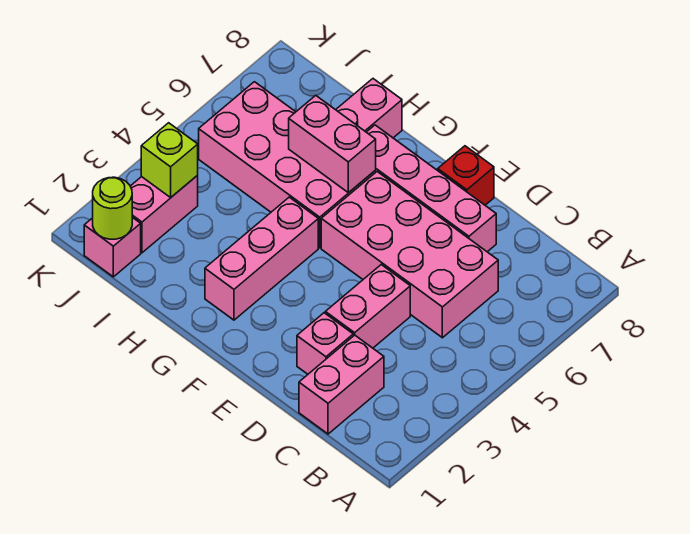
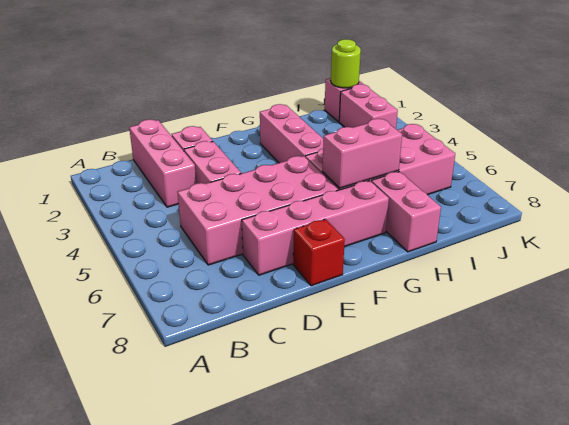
pink brick C1:C2 level 1 -> pink brick C1:C3 level 1
lime brick J3 level 2 -> none

